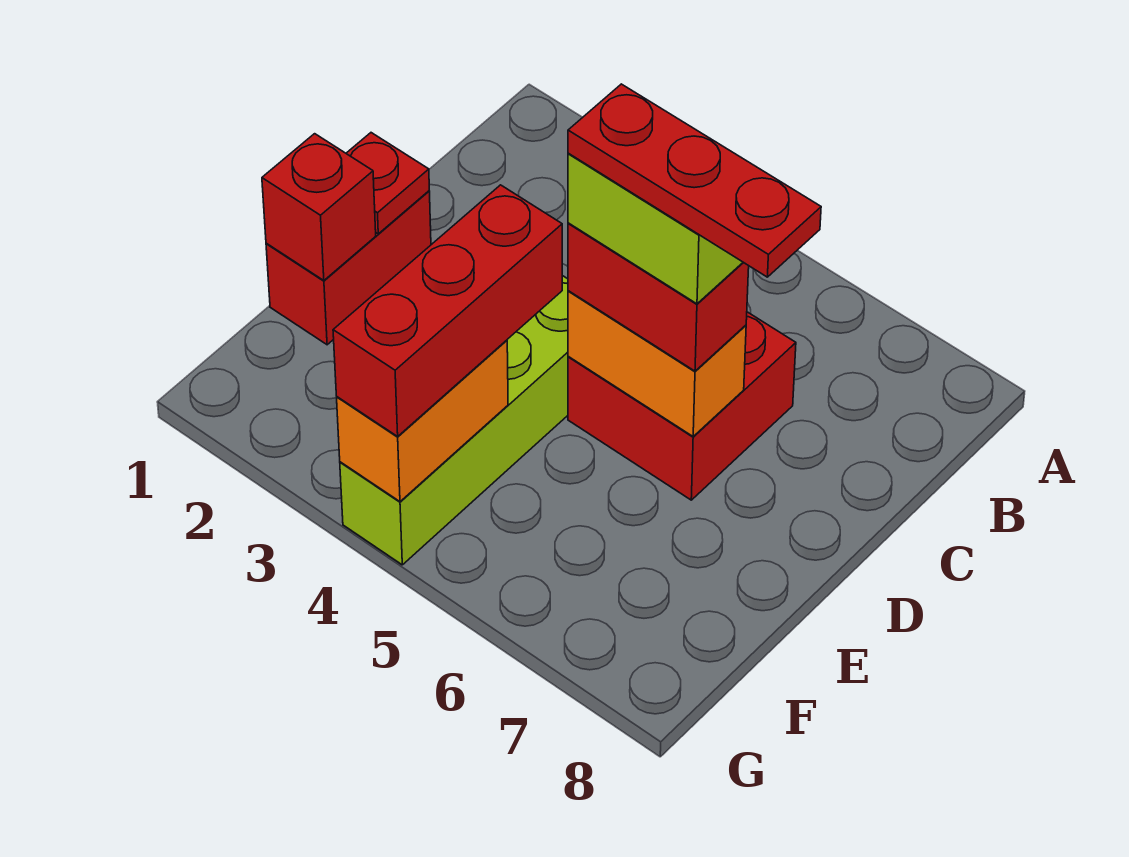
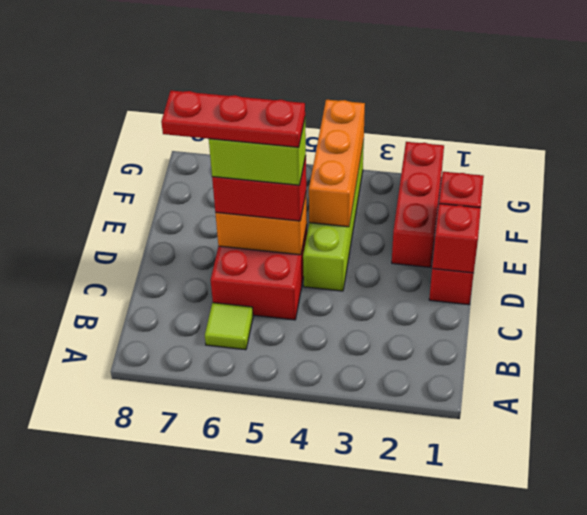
none -> lime tile B6 level 1
red plate D1 level 2 -> red brick D1 level 2
red brick E4:G4 level 3 -> red brick E2:G2 level 1
orange brick F4:G4 level 2 -> orange brick E4:G4 level 2

